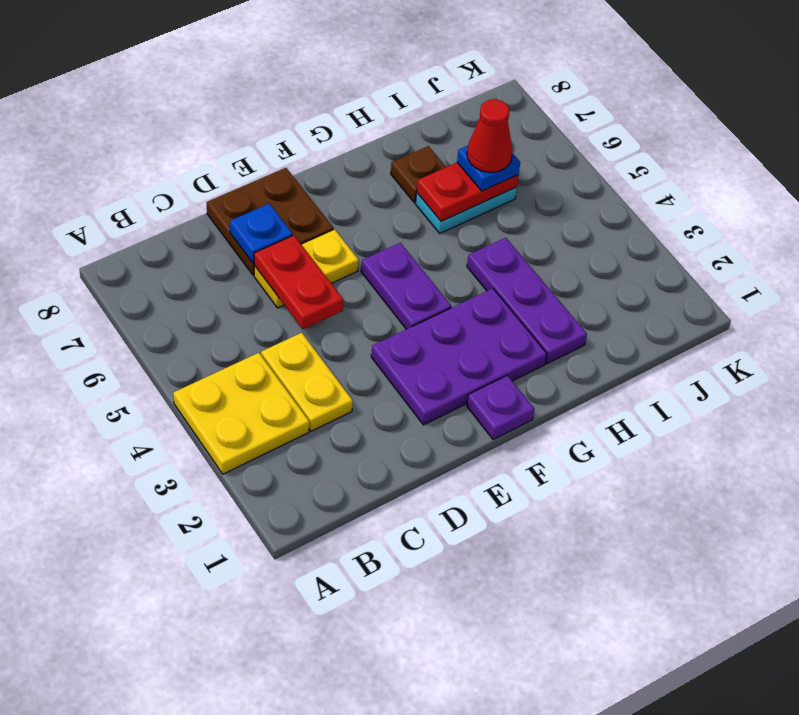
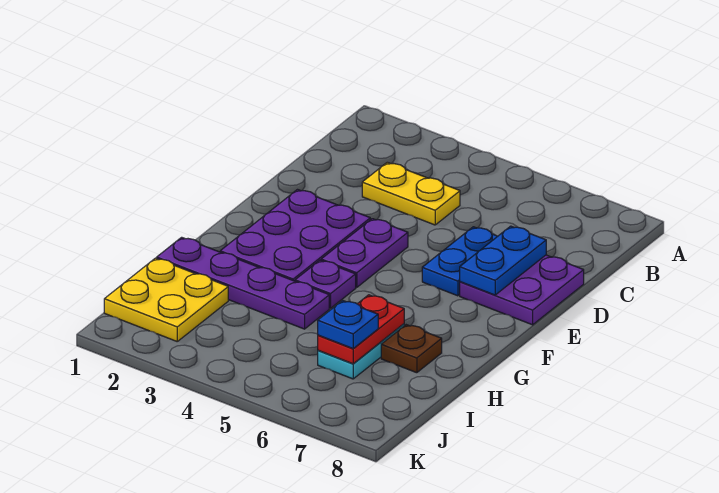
yellow plate A3:B4 level 1 -> yellow plate I1:J2 level 1
red plate D5:D6 level 2 -> none
yellow plate D6:E6 level 1 -> blue plate D6:E6 level 1
brown plate D7:E8 level 1 -> purple plate D7:E8 level 1
blue plate D7 level 2 -> blue plate D7:E7 level 2
purple plate F1 level 1 -> purple plate G4 level 1
purple plate F4:F5 level 1 -> purple plate E4:F4 level 1
purple plate H2:H4 level 1 -> purple plate H1:H4 level 1
red cone I6 level 4 -> none

